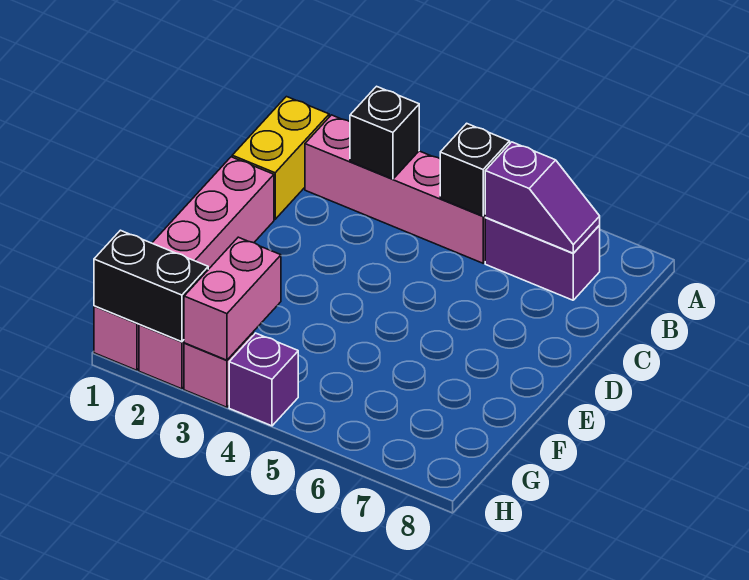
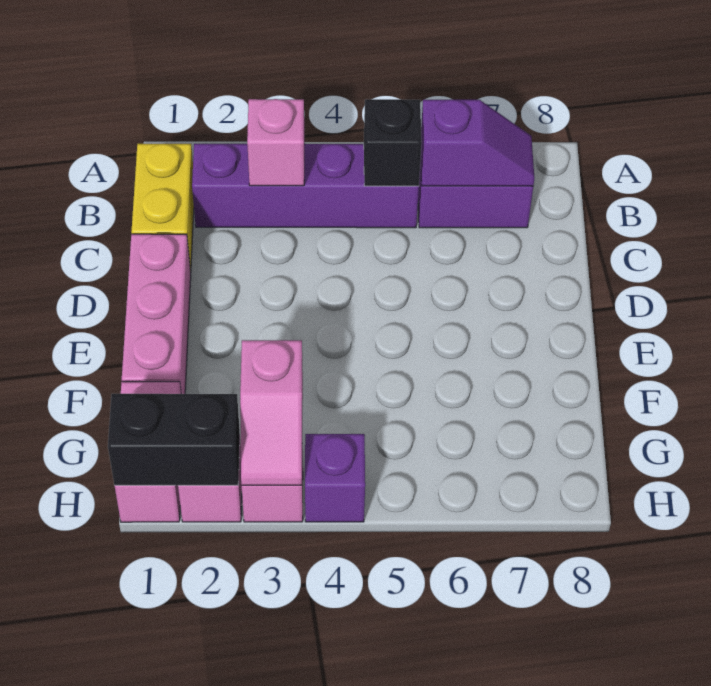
pink brick B2:B5 level 1 -> purple brick B2:B5 level 1
black brick B3 level 2 -> pink brick B3 level 2
pink brick G3:H3 level 2 -> pink slope G3:H3 level 2 top G

